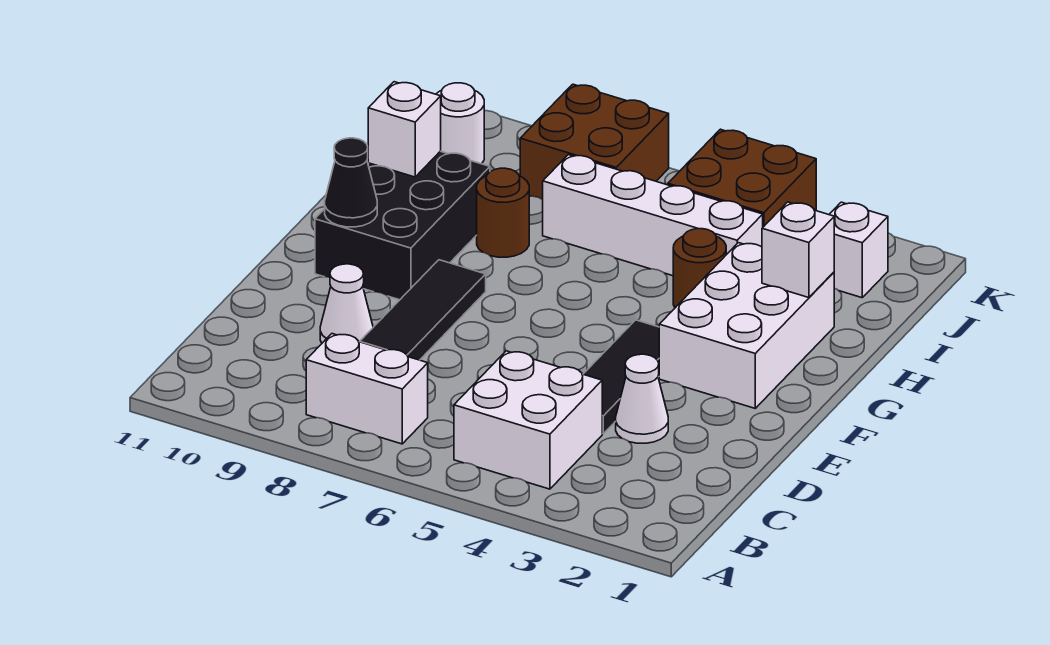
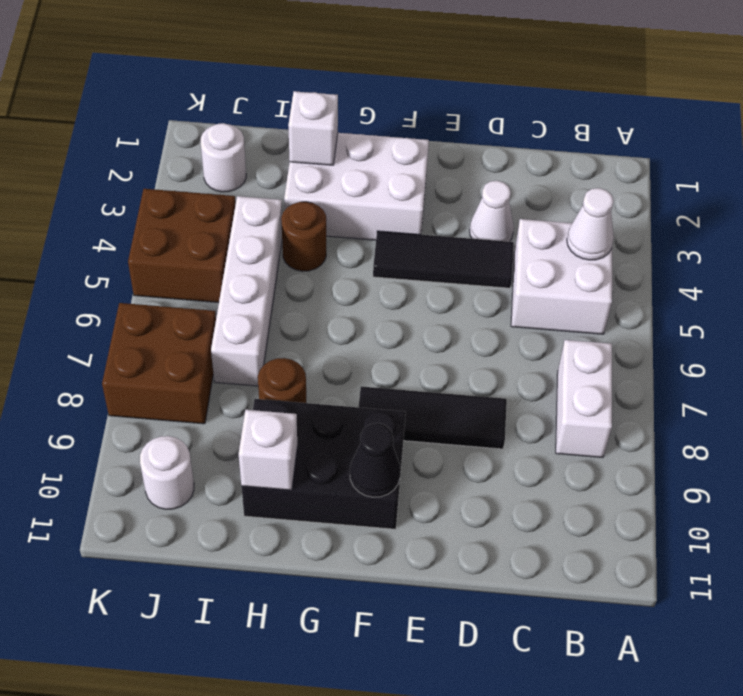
white cone D9 level 1 -> white cone B4 level 2
white brick J2 level 1 -> white round brick J2 level 1

